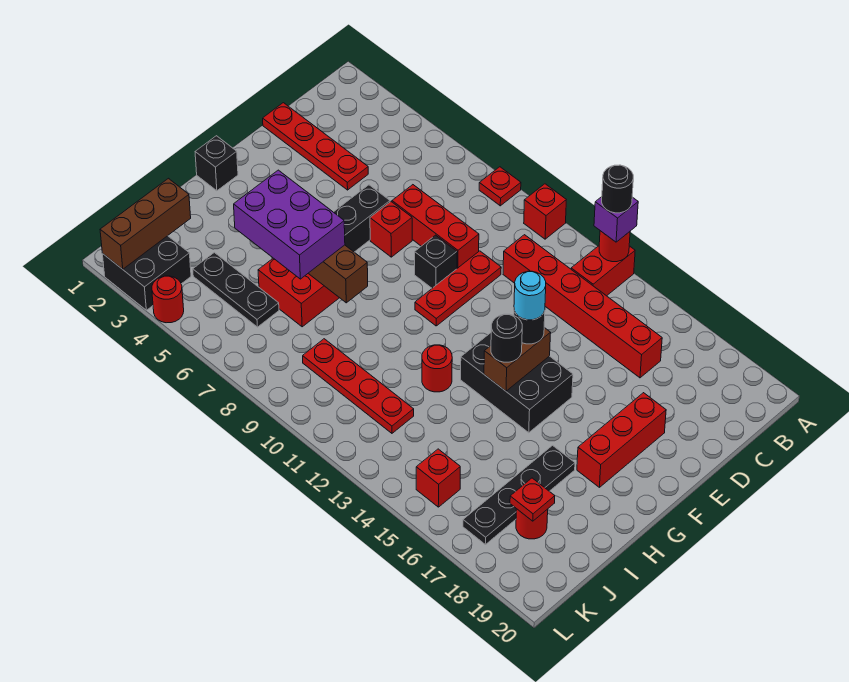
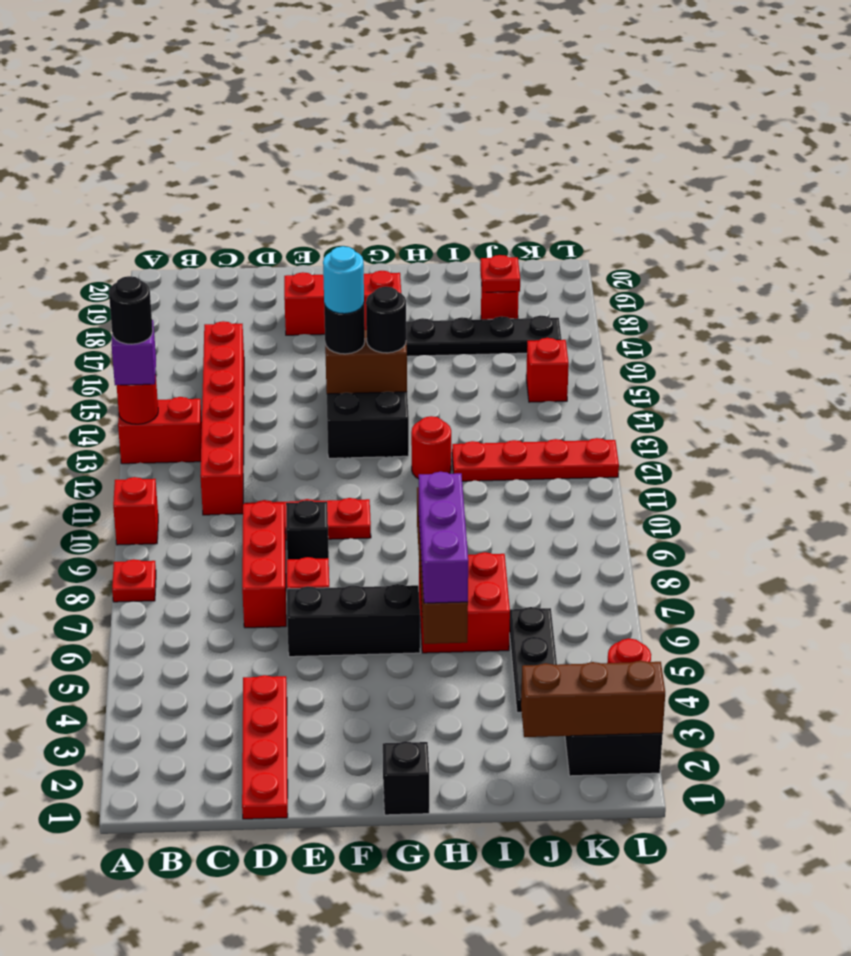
purple brick H5:I7 level 3 -> purple brick H5:H7 level 3
red plate J9:J12 level 1 -> red plate I12:L12 level 1

